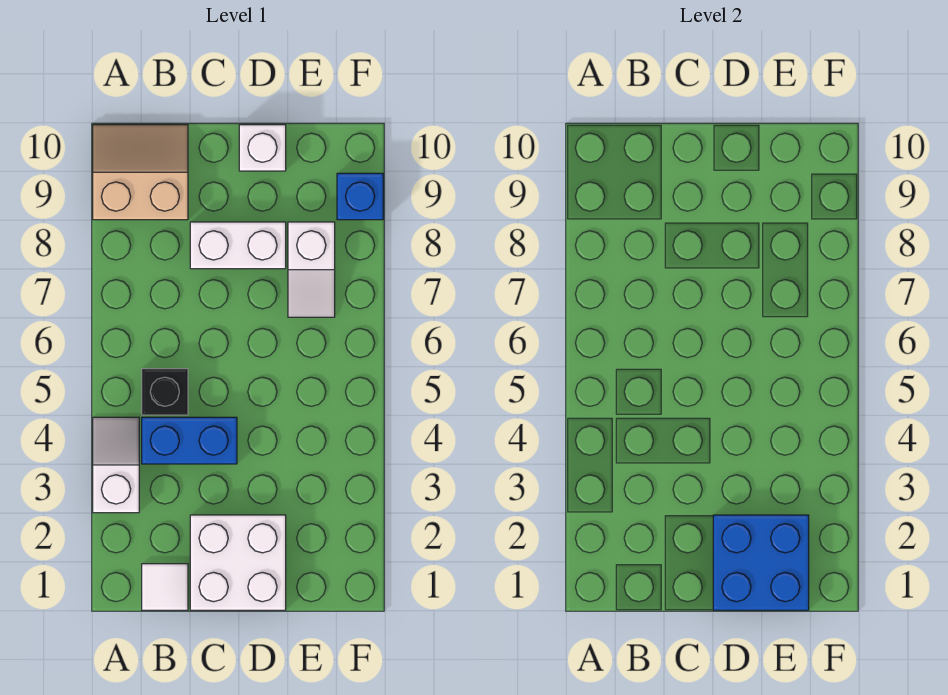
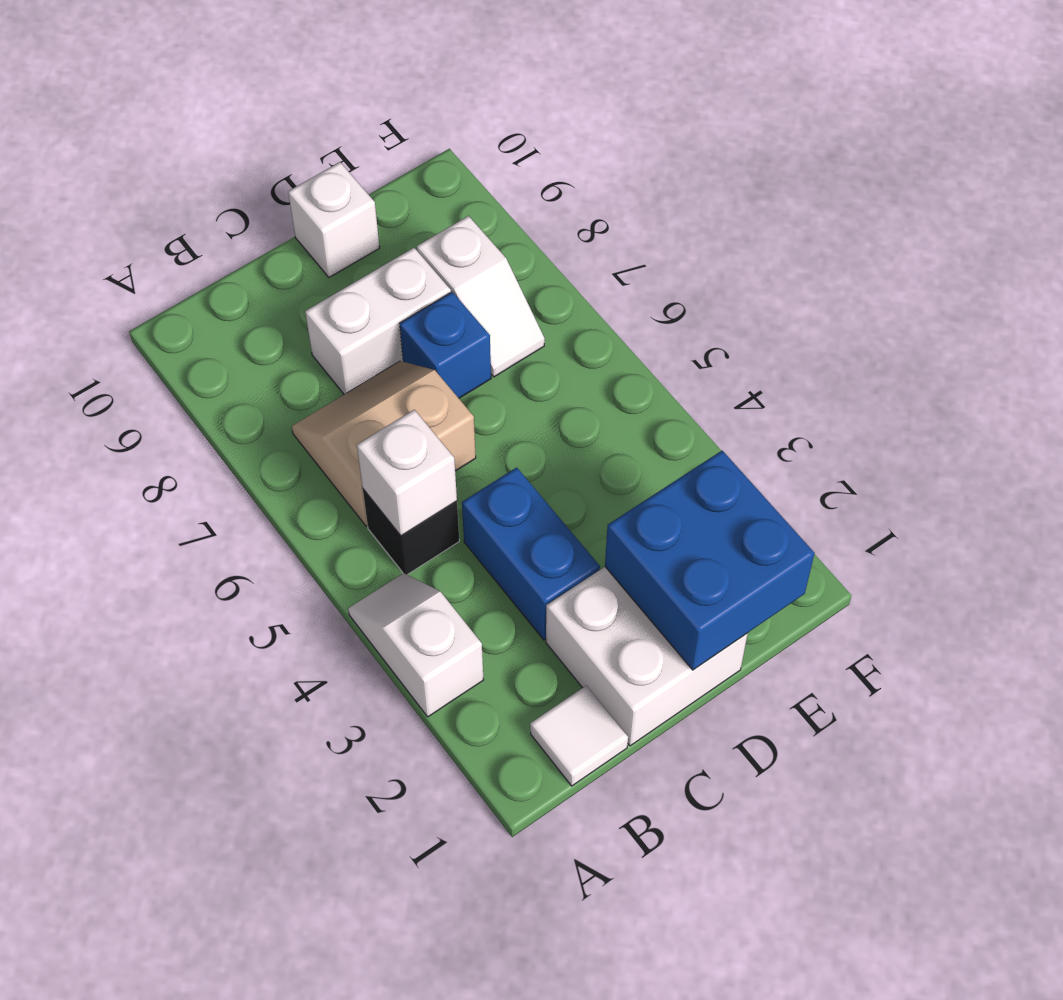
tan slope A9:B10 level 1 top 9 -> tan slope B6:C7 level 1 top 6
blue brick B4:C4 level 1 -> blue brick C3:C4 level 1
none -> white brick B5 level 2
blue brick F9 level 1 -> blue brick D7 level 1

